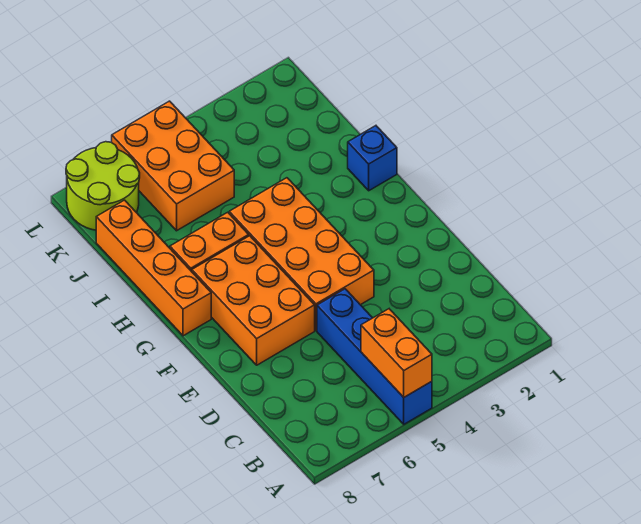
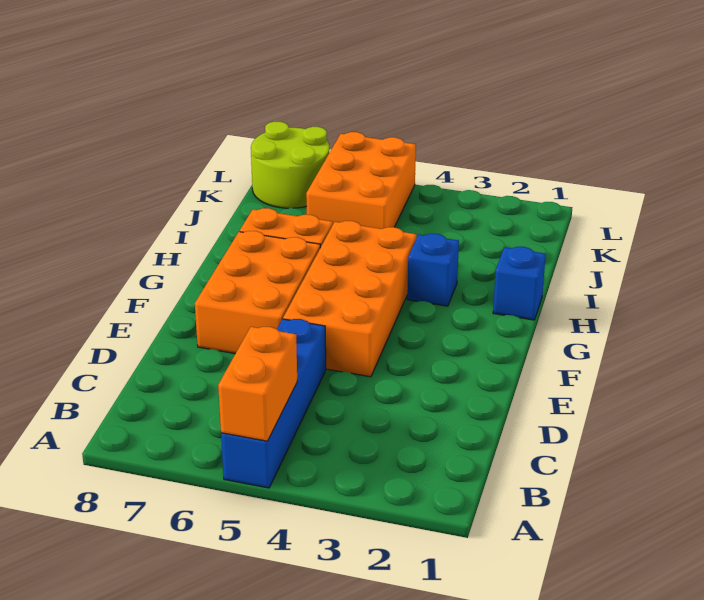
orange brick G8:J8 level 1 -> none
none -> blue brick H3 level 1

